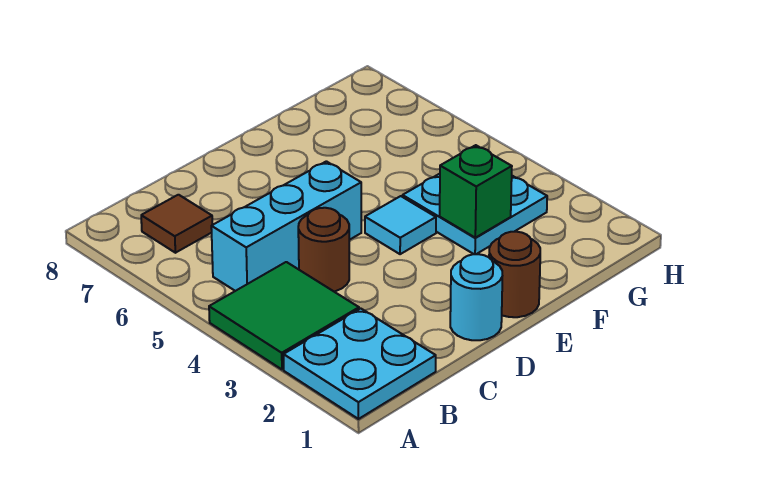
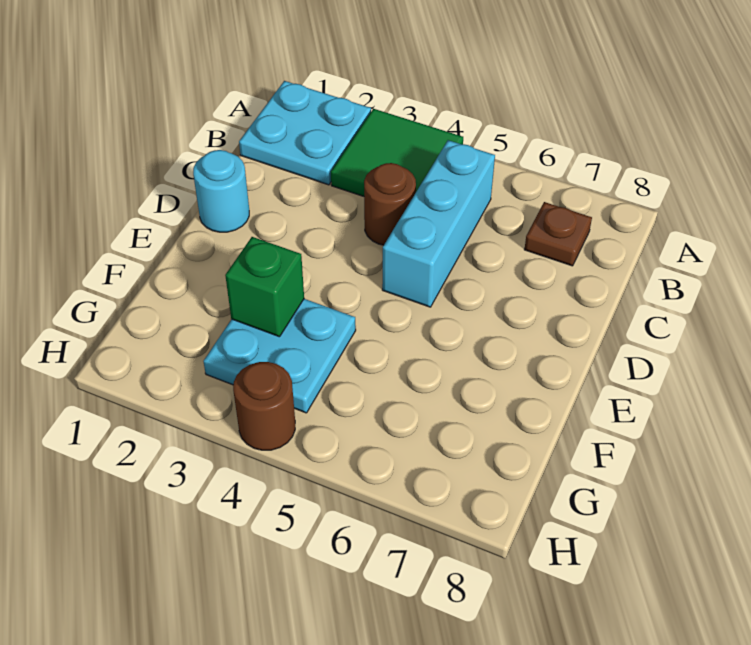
brown tile B7 level 1 -> brown plate B7 level 1
brown round brick E1 level 1 -> brown round brick H4 level 1
cyan tile E4 level 1 -> none

